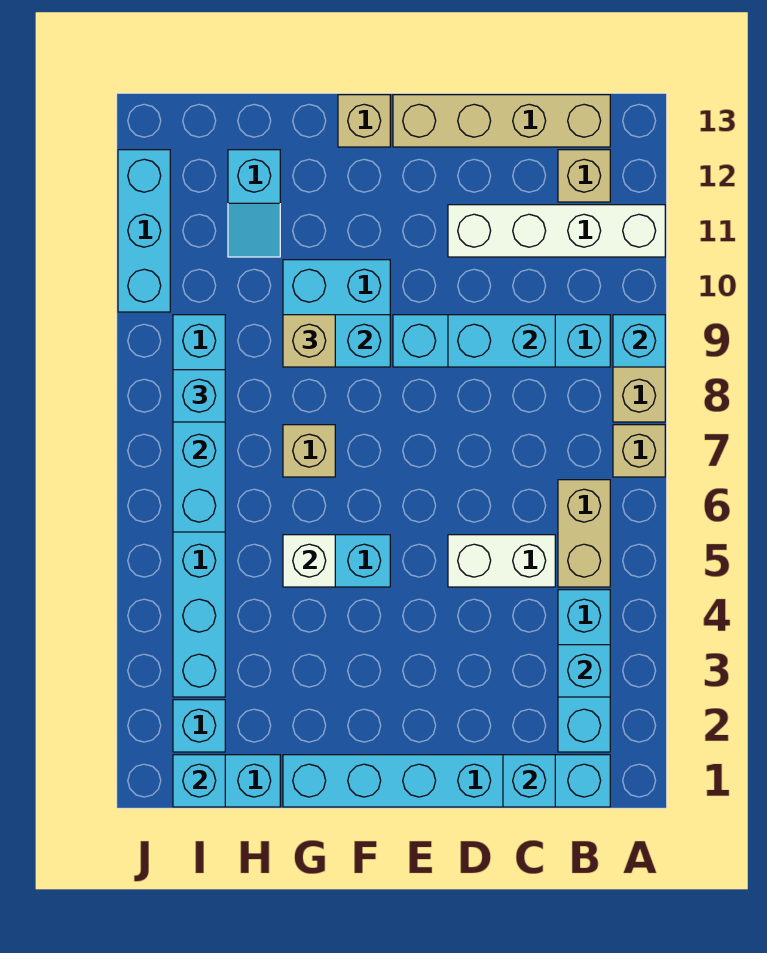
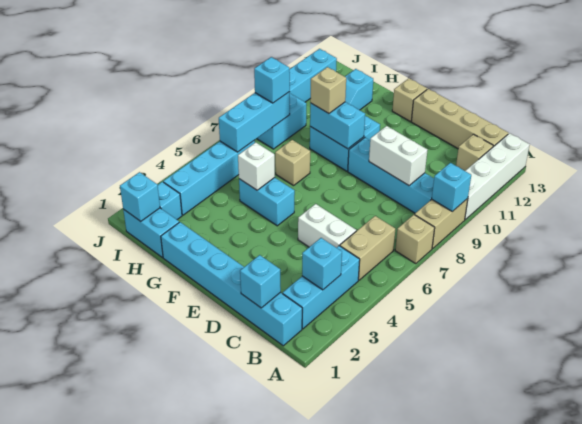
white brick A11:D11 level 1 -> white brick A10:A13 level 1
cyan brick C9:D9 level 2 -> white brick C9:D9 level 2

